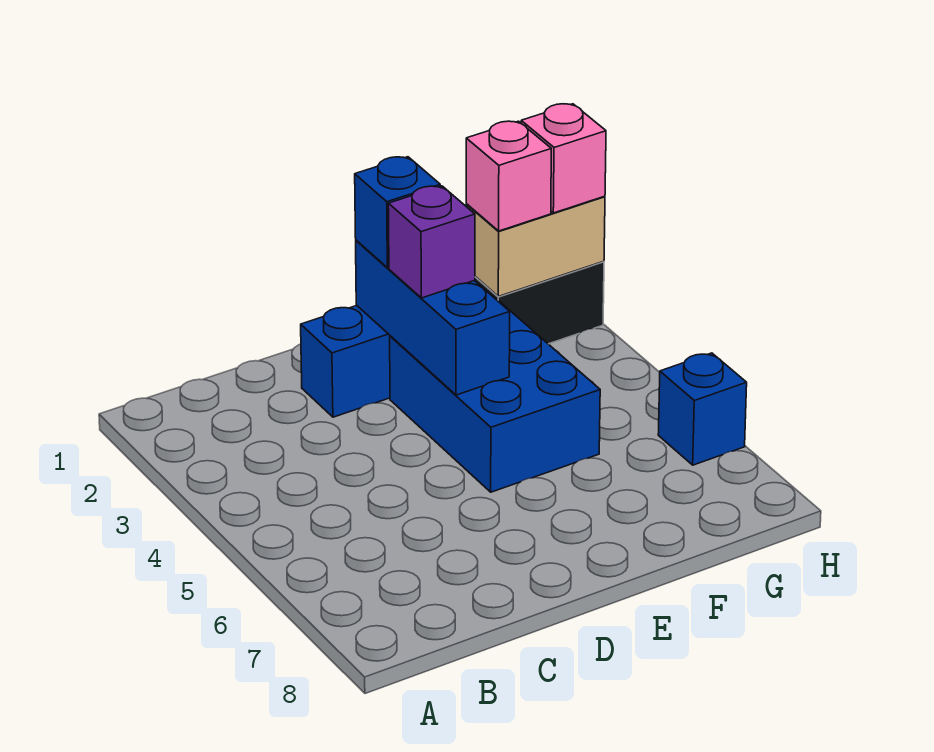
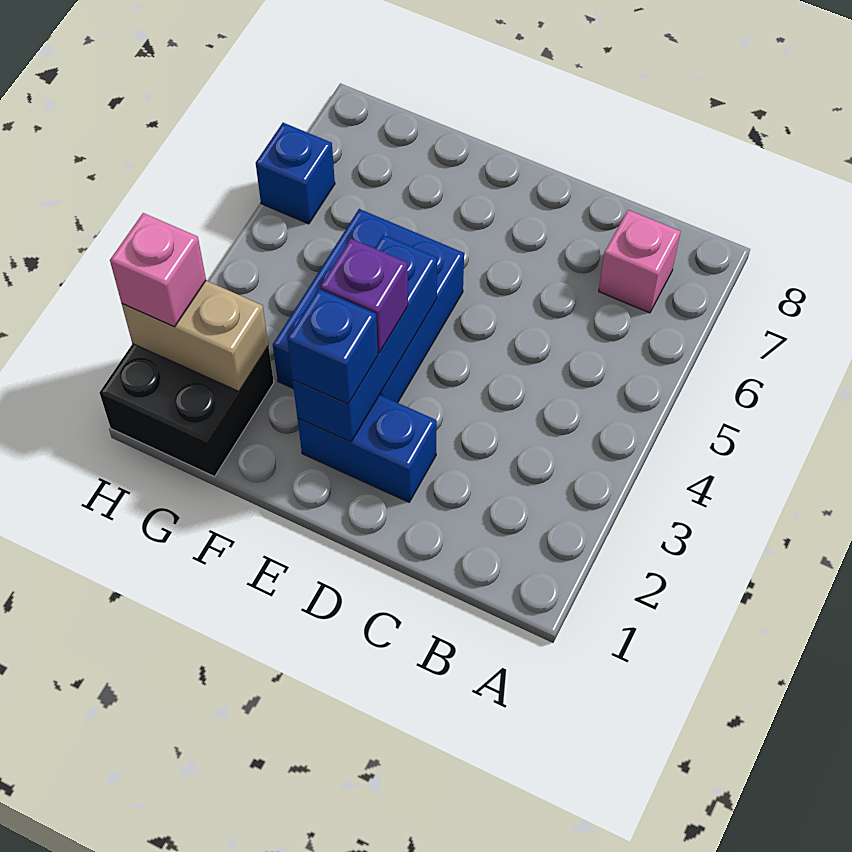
pink brick G2 level 3 -> pink brick B7 level 1

